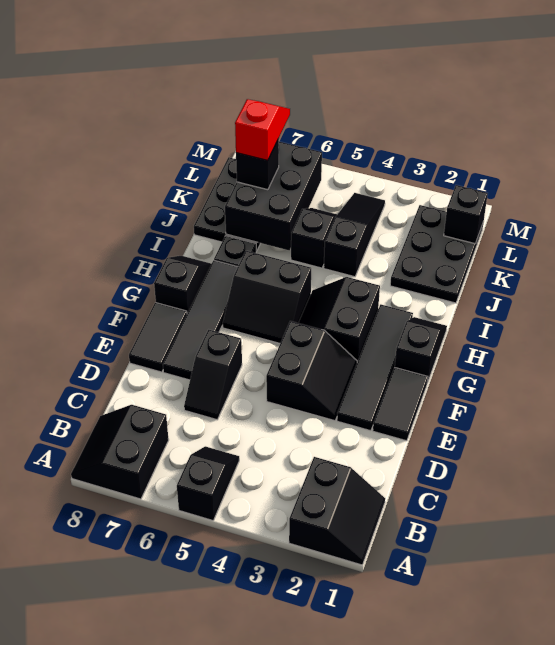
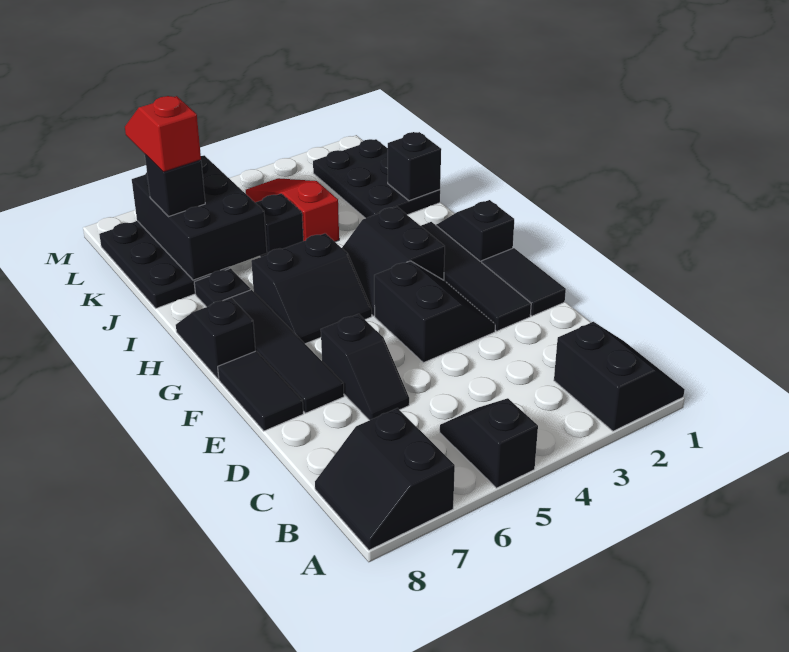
black slope J4:L4 level 1 top J -> red slope J4:L4 level 1 top J
black brick L1 level 2 -> black brick J1 level 2

